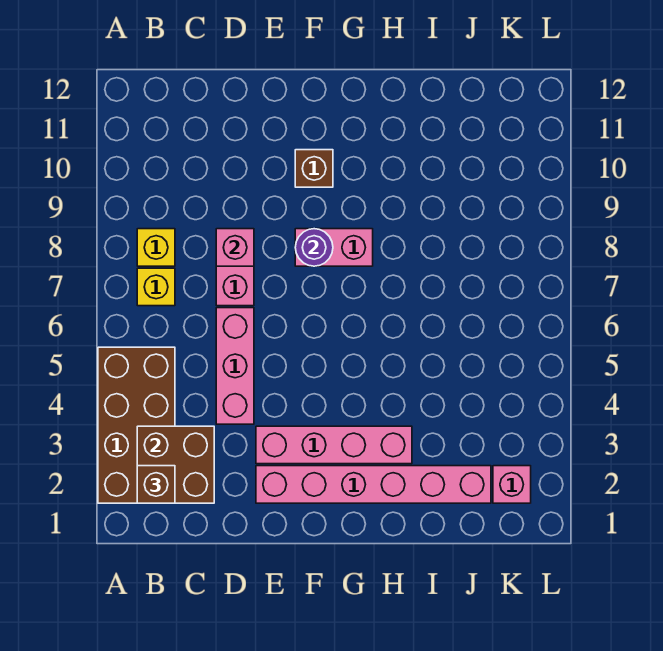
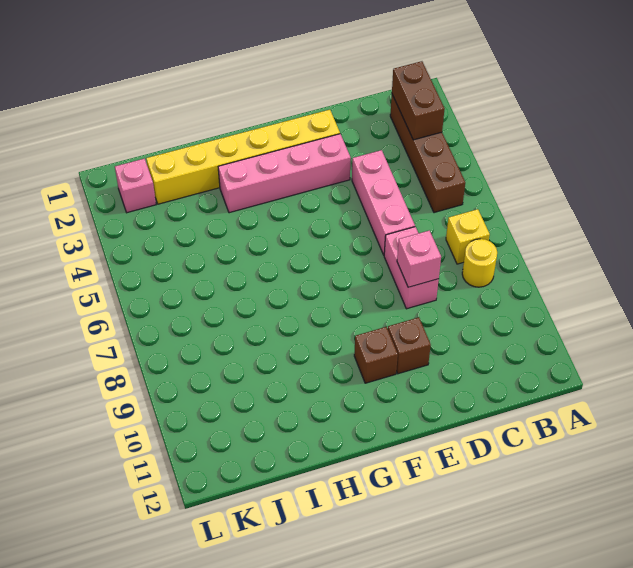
brown brick A2:B5 level 1 -> brown brick B2:B5 level 1
brown brick B2:C3 level 2 -> brown brick B2:B3 level 2
brown brick B2 level 3 -> brown brick E10 level 1
yellow brick B8 level 1 -> yellow round brick B8 level 1
pink brick E2:J2 level 1 -> yellow brick E2:J2 level 1
pink brick F8:G8 level 1 -> none
purple round brick F8 level 2 -> none

